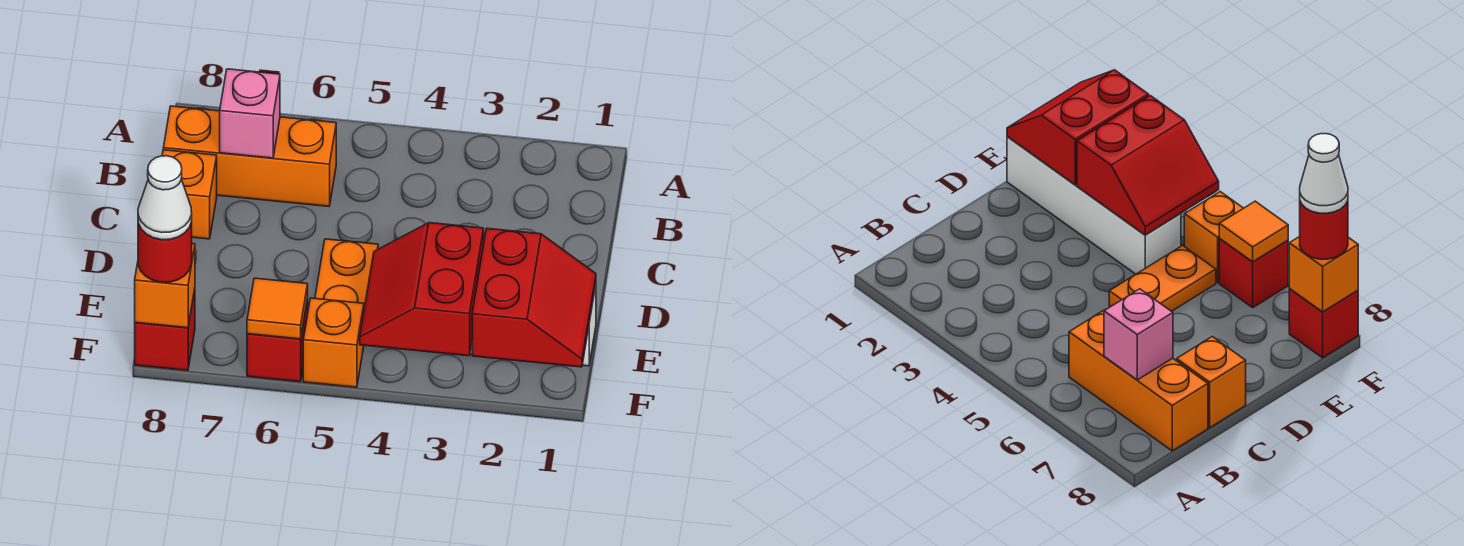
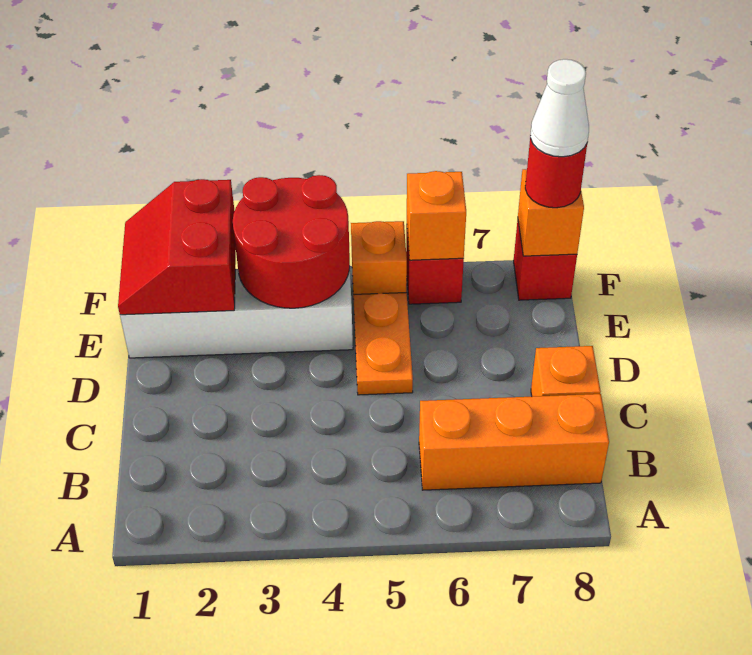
pink brick B7 level 2 -> none
red slope E3:F4 level 2 top 3 -> red round brick E3:F4 level 2
orange tile F6 level 2 -> orange brick F6 level 2

